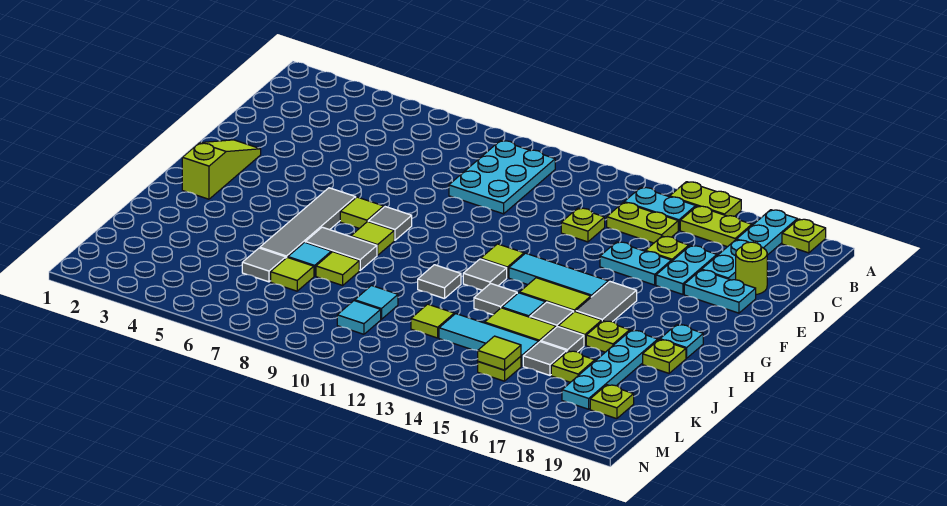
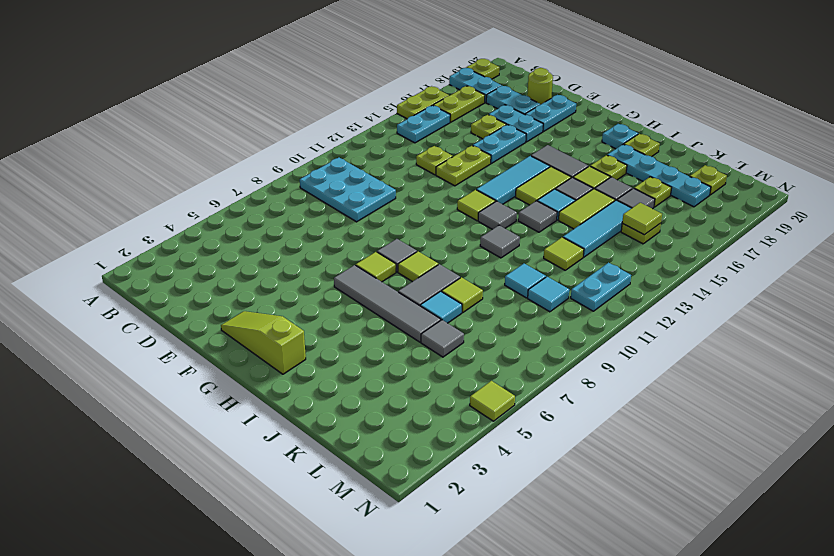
lime plate C14:C15 level 1 -> lime plate E13:E14 level 1
lime tile K7 level 1 -> lime tile N5 level 1
none -> cyan plate M11:M12 level 1

